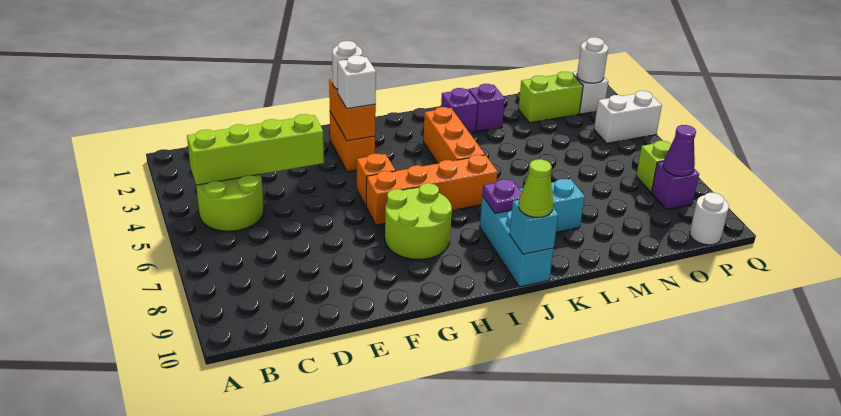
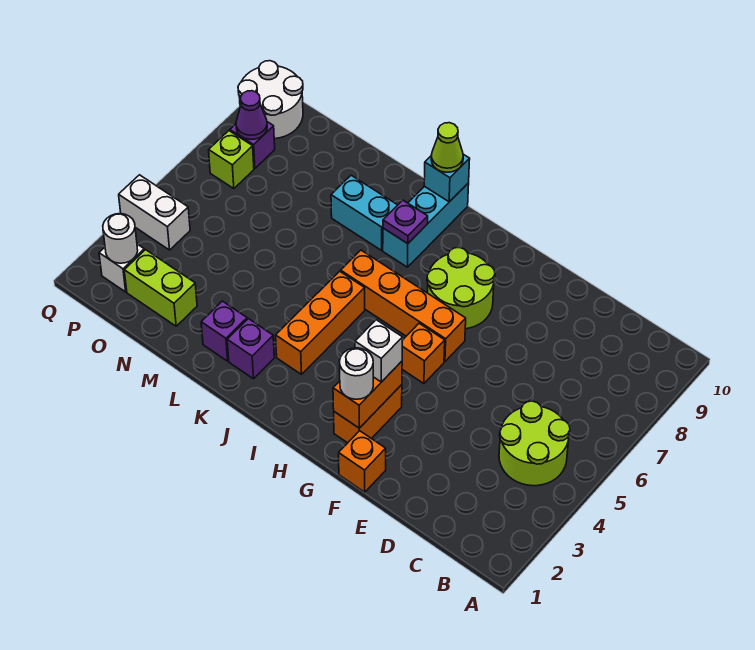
lime brick B4:E4 level 2 -> none
none -> orange brick F1 level 1
white round brick P10 level 1 -> white round brick P9:Q10 level 1

